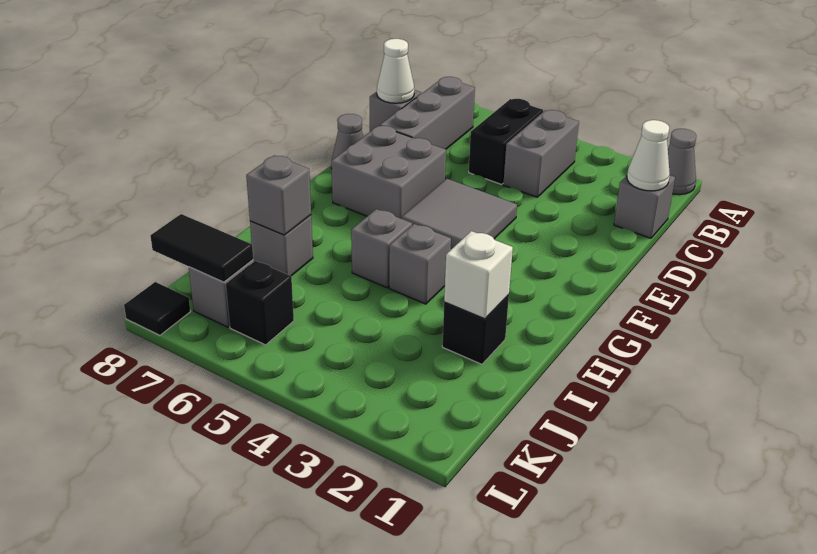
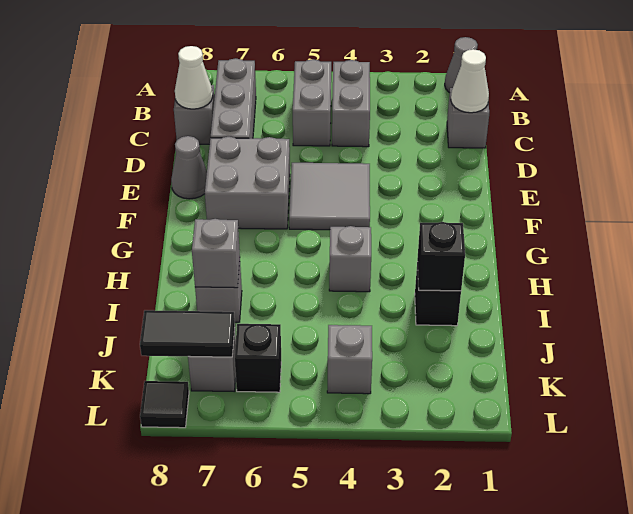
black brick B5:C5 level 1 -> grey brick B5:C5 level 1
grey brick H5 level 1 -> grey brick K4 level 1
white brick I2 level 2 -> black brick I2 level 2

